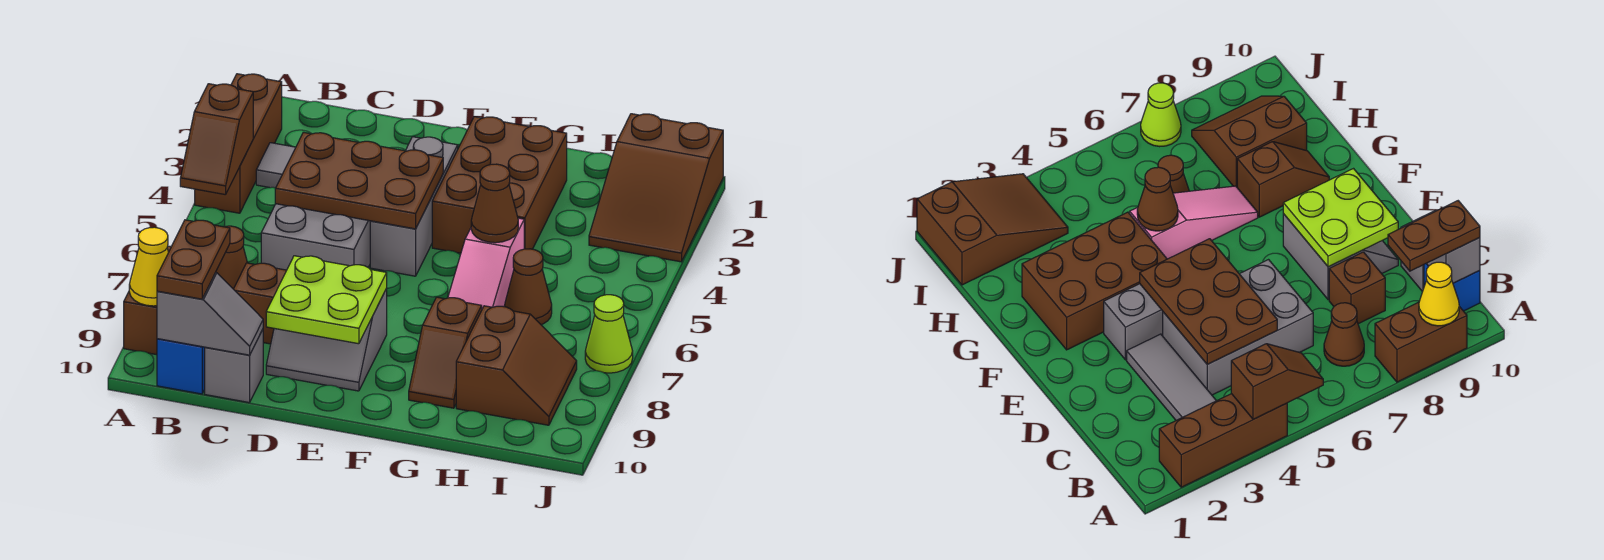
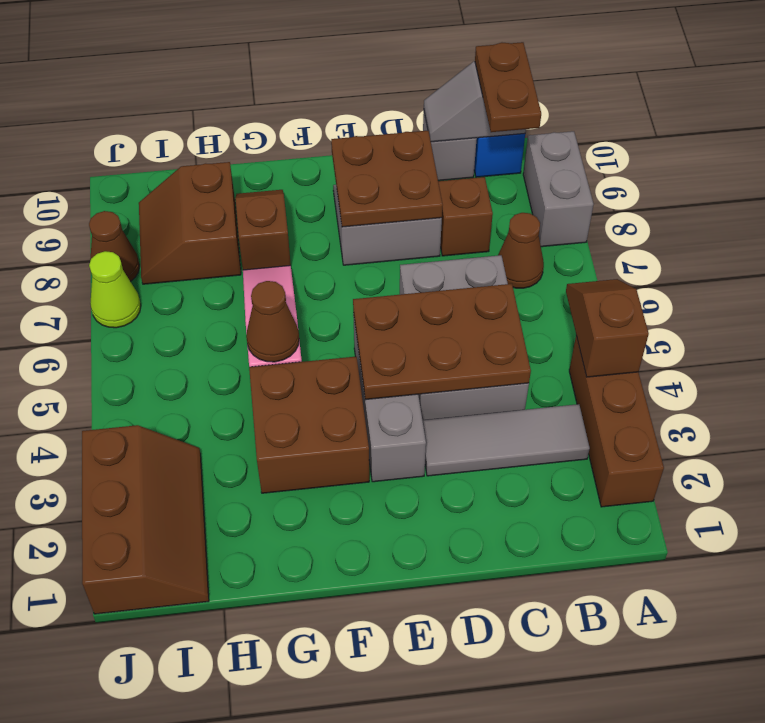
brown brick A8:A9 level 1 -> grey brick A8:A9 level 1
yellow cone A9 level 2 -> none
lime plate D8:E9 level 2 -> brown plate D8:E9 level 2
brown brick F2:G4 level 1 -> brown brick F3:G4 level 1
brown cone H6 level 1 -> brown cone J8 level 1
brown slope I1:J3 level 1 top 1 -> brown slope I1:J3 level 1 top J

